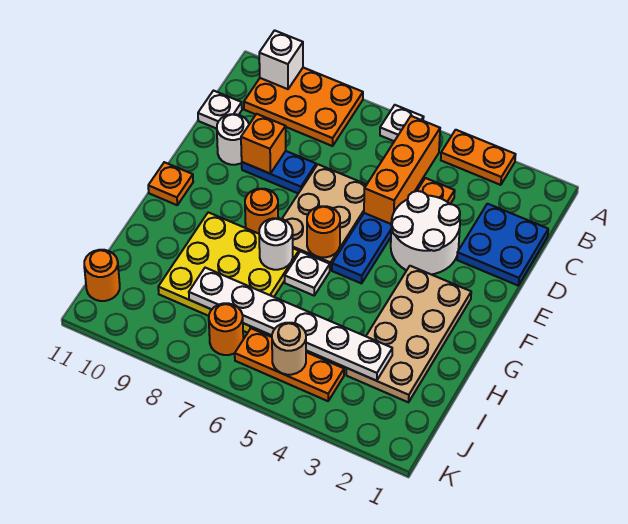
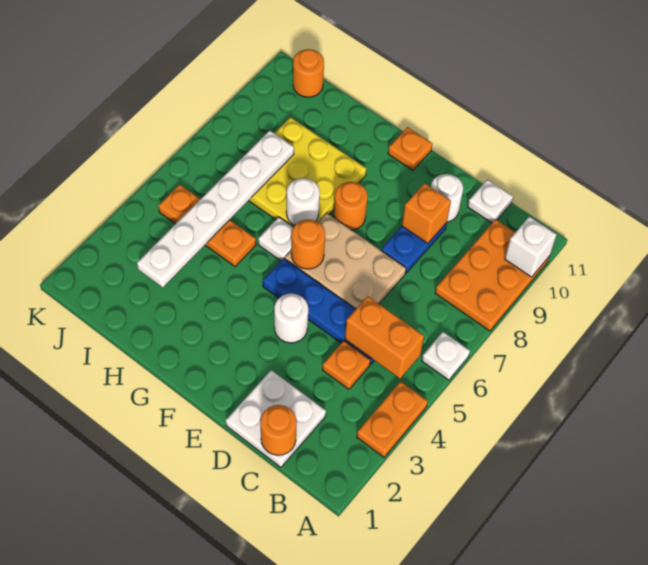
orange brick B5:D5 level 2 -> orange brick B5:C5 level 2
blue plate C1:D2 level 1 -> white plate C1:D2 level 1
white round brick D3:E4 level 1 -> white round brick E4 level 1
tan plate F2:I3 level 1 -> none
orange plate J4:J6 level 1 -> orange plate H5:J5 level 1
tan round brick J5 level 2 -> none
orange round brick J7 level 1 -> orange round brick C1 level 2

